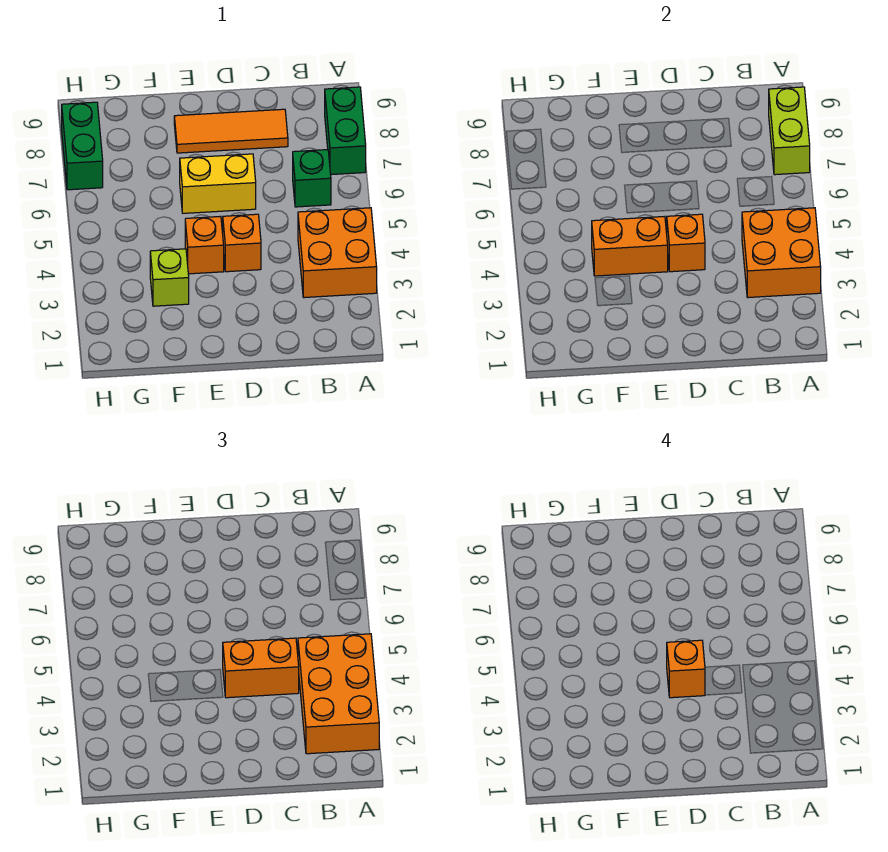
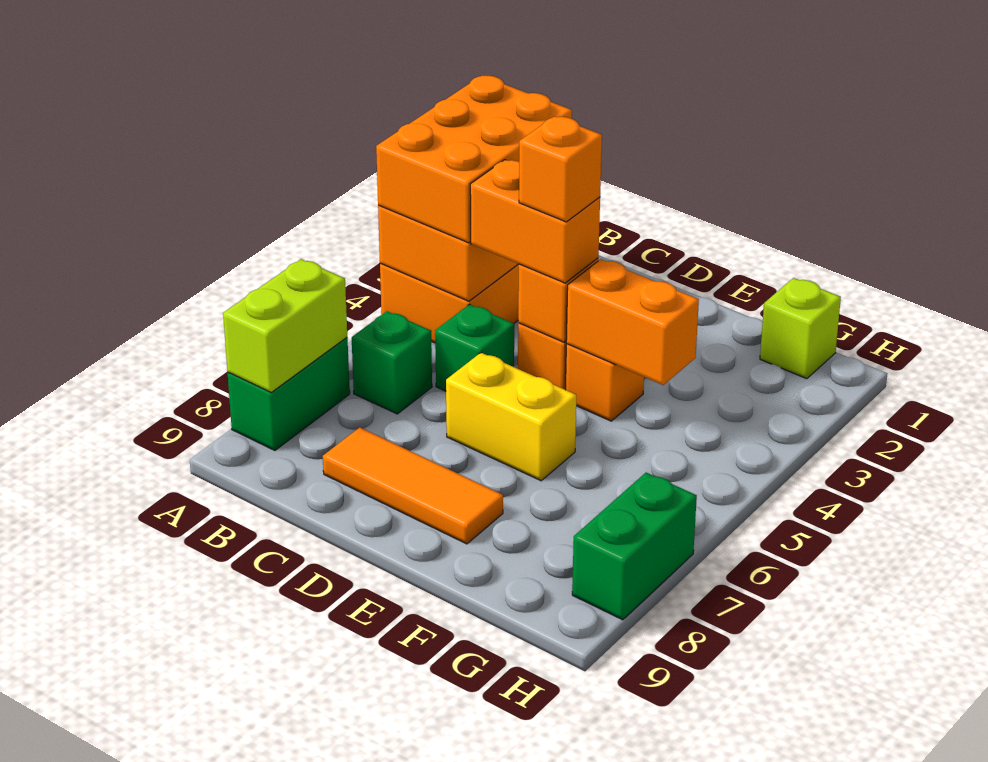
none -> green brick C5 level 1
lime brick F3 level 1 -> lime brick G1 level 1

